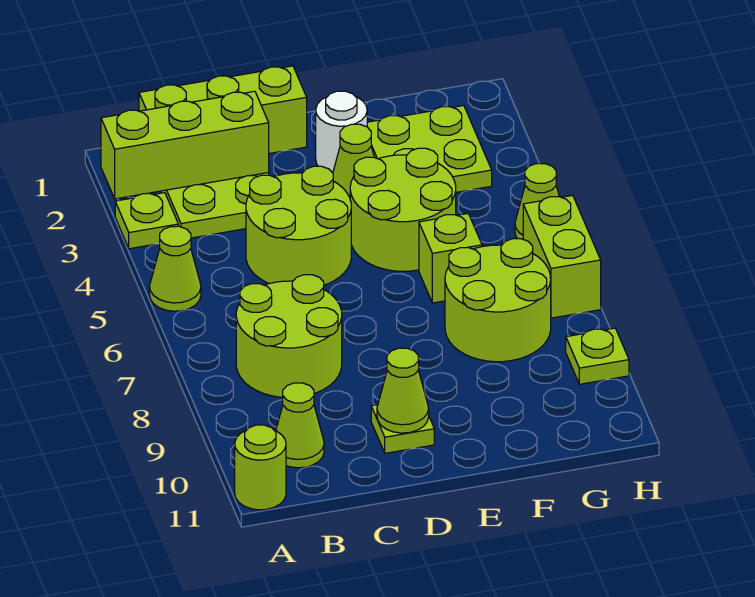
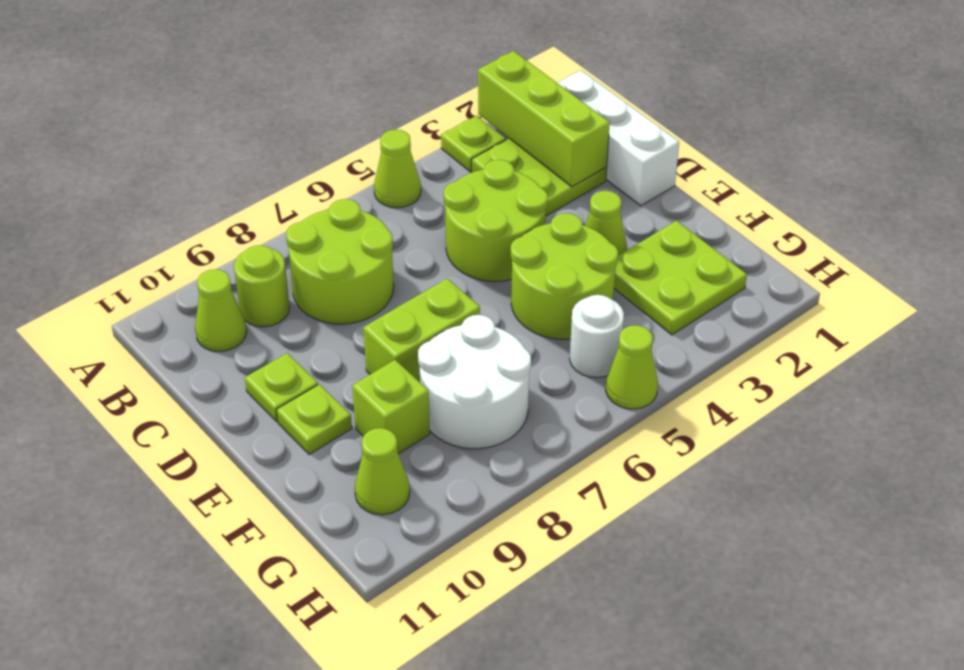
lime round brick A11 level 1 -> lime round brick B9 level 1
lime brick B1:D1 level 1 -> white brick B1:D1 level 1
lime cone D10 level 2 -> lime cone G10 level 1
white round brick E2 level 1 -> white round brick G5 level 1
lime brick F6 level 1 -> lime brick F9 level 1
lime round brick F7:G8 level 1 -> white round brick F7:G8 level 1
lime brick H6:H7 level 1 -> lime brick E7:E8 level 1
lime plate H9 level 1 -> lime plate E10 level 1

